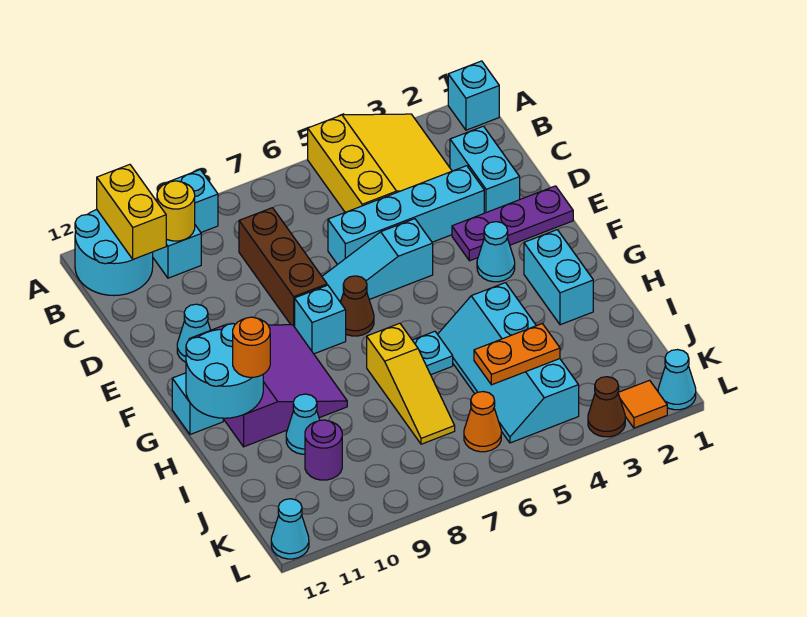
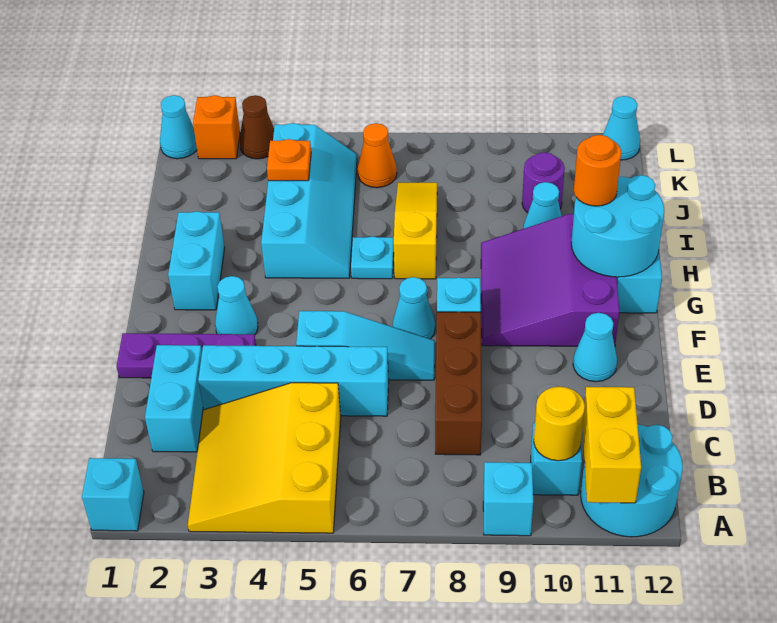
brown cone F7 level 1 -> cyan cone F7 level 1
orange plate J4:J5 level 2 -> orange plate J4 level 2
orange tile L2 level 1 -> orange brick L2 level 1

